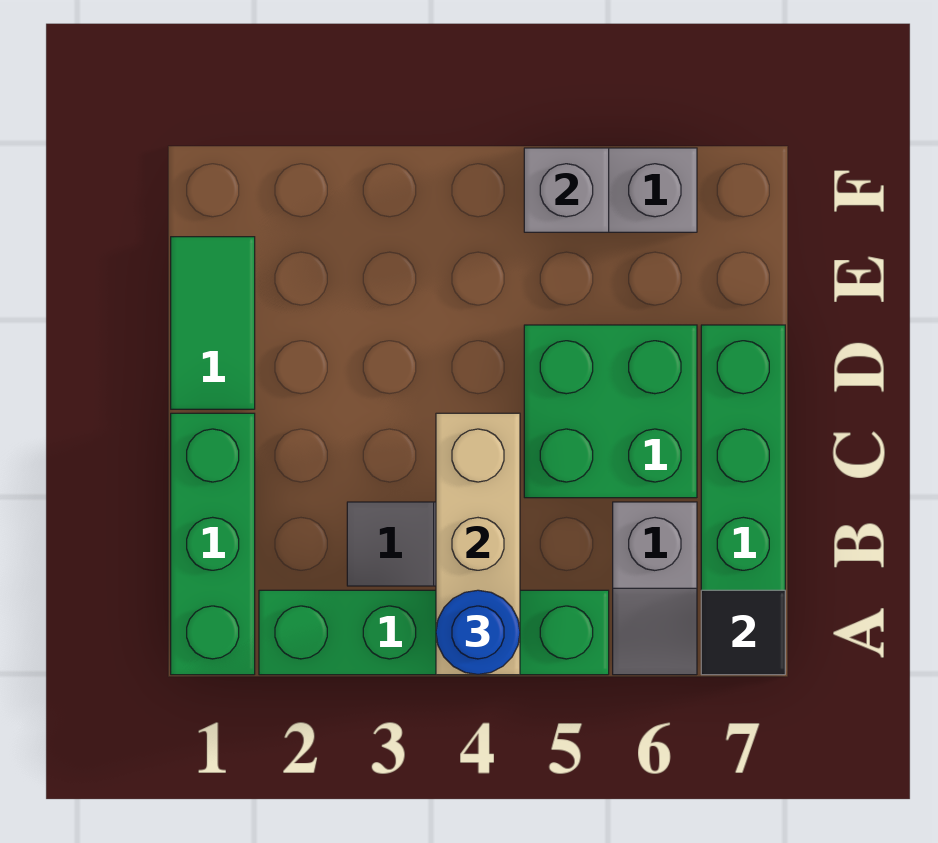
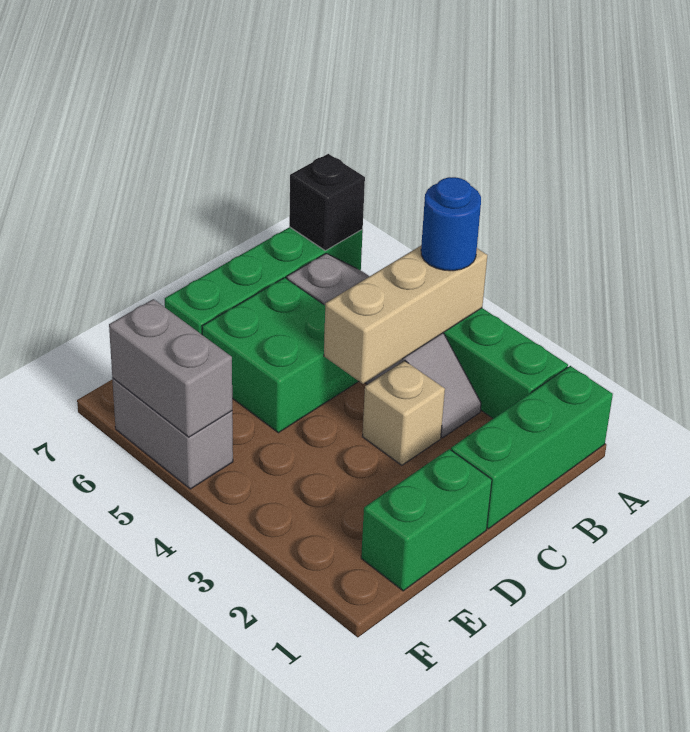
black tile A7 level 2 -> black brick A7 level 2
none -> tan brick C3 level 1
green tile D1:E1 level 1 -> green brick D1:E1 level 1
grey brick F5 level 2 -> grey brick F5:F6 level 2

